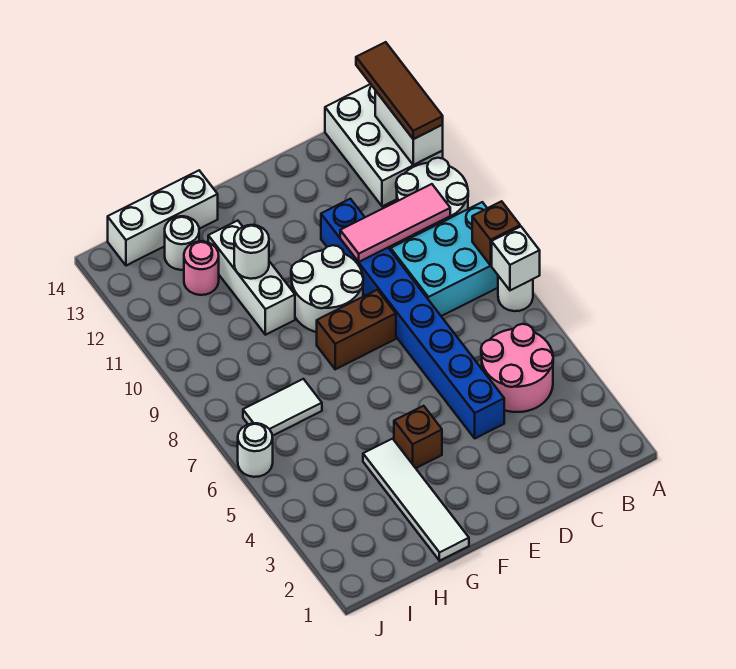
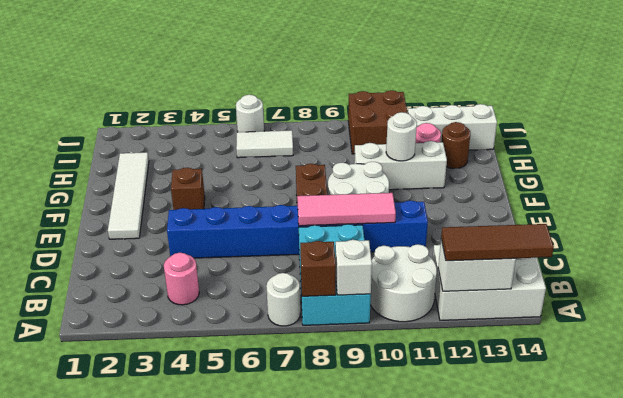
white brick A7 level 2 -> white brick A9 level 2
pink round brick B4:C5 level 1 -> pink round brick B4 level 1
pink tile B10:D10 level 2 -> pink tile D8:D10 level 2
white tile G1:G4 level 1 -> white tile E2:H2 level 1
white brick G14:I14 level 1 -> white brick I12:I14 level 1
white tile H7:I7 level 1 -> white tile I6:I7 level 1
white round brick H13 level 1 -> brown round brick H13 level 1
none -> brown brick I10:J11 level 1

